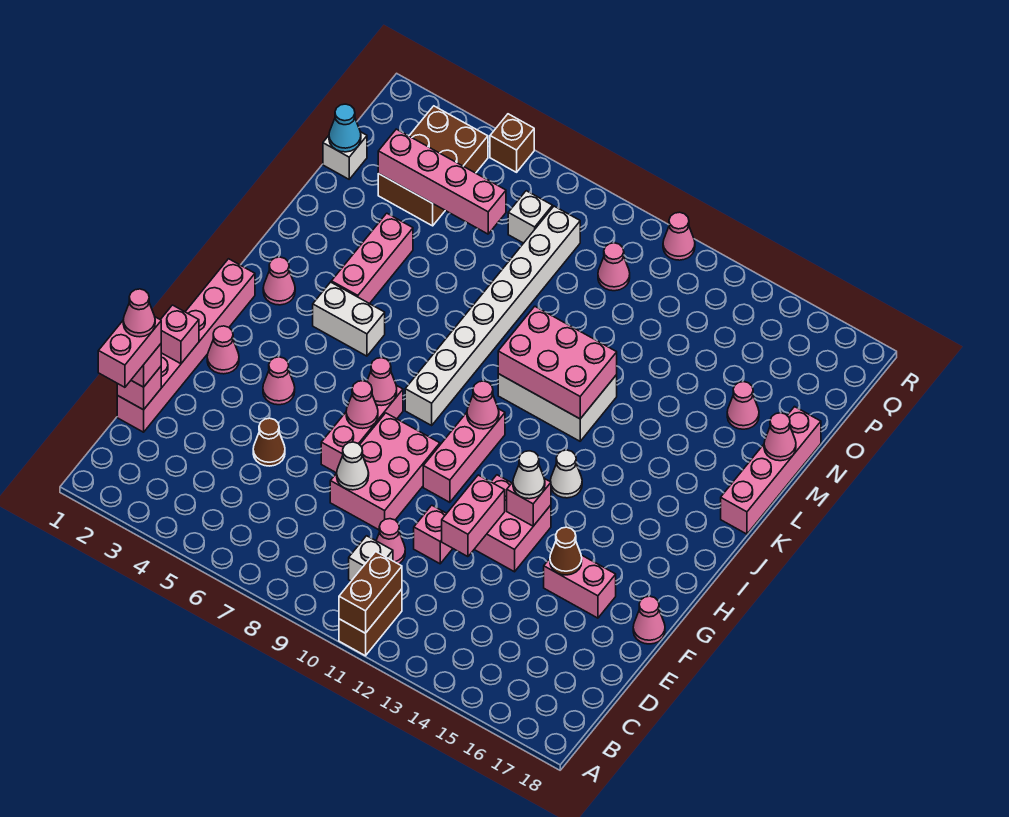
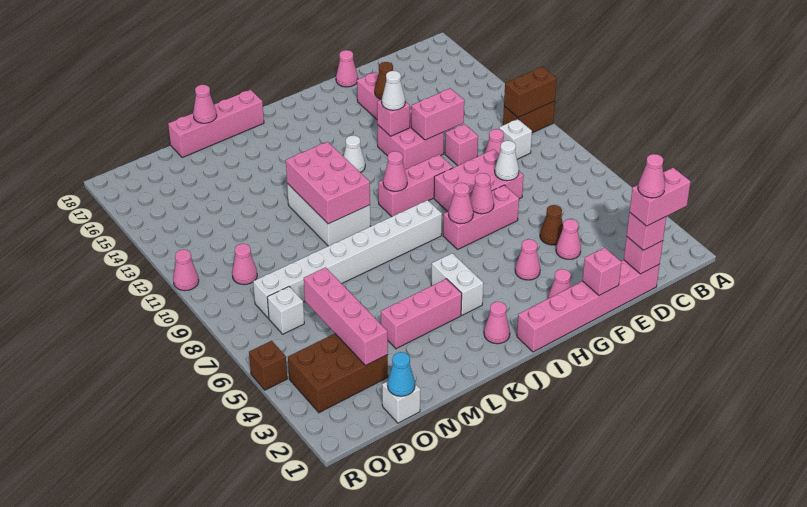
pink cone N16 level 1 -> pink cone E4 level 1

